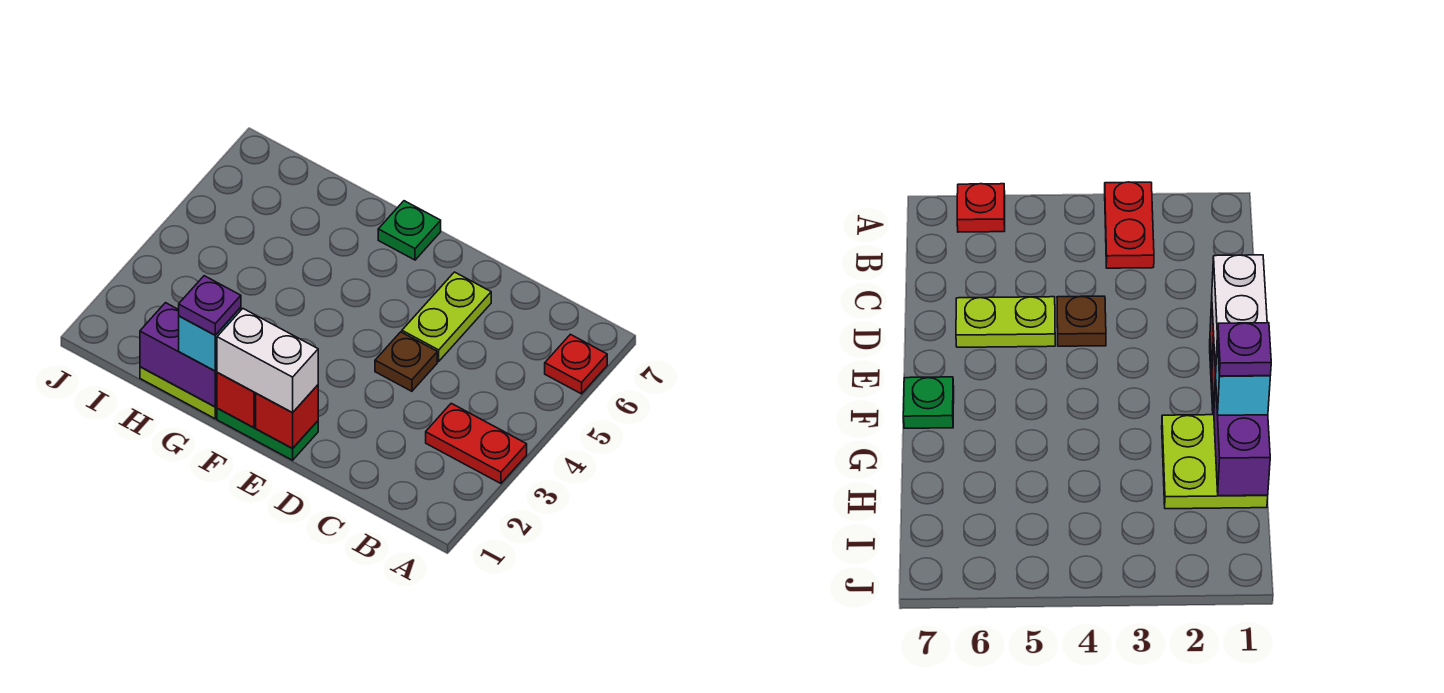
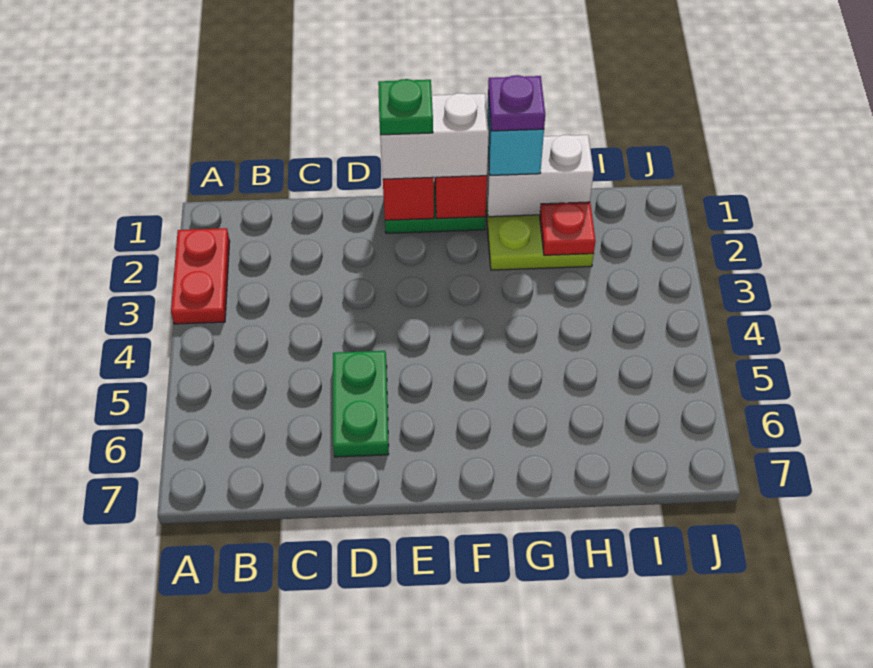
red plate A3:B3 level 1 -> red plate A2:A3 level 1
red plate A6 level 1 -> red plate H2 level 2
brown plate D4 level 1 -> none
lime plate D5:D6 level 1 -> green plate D5:D6 level 1
green plate F7 level 1 -> green plate E1 level 4
purple brick G1:H1 level 2 -> white brick G1:H1 level 2

